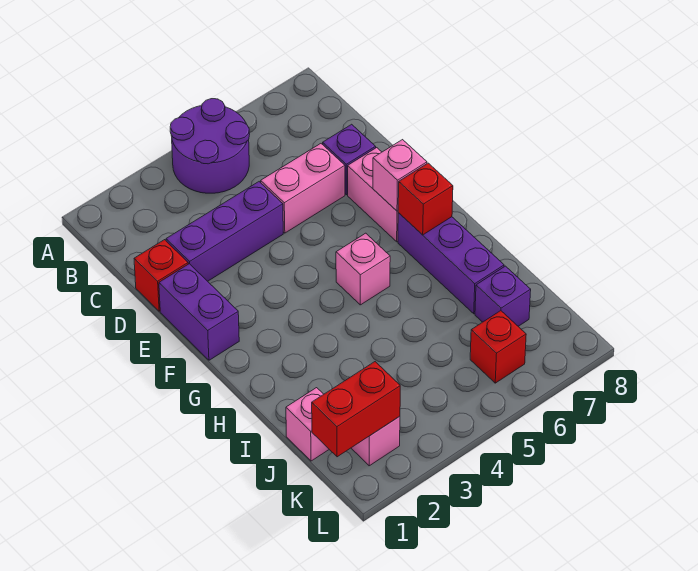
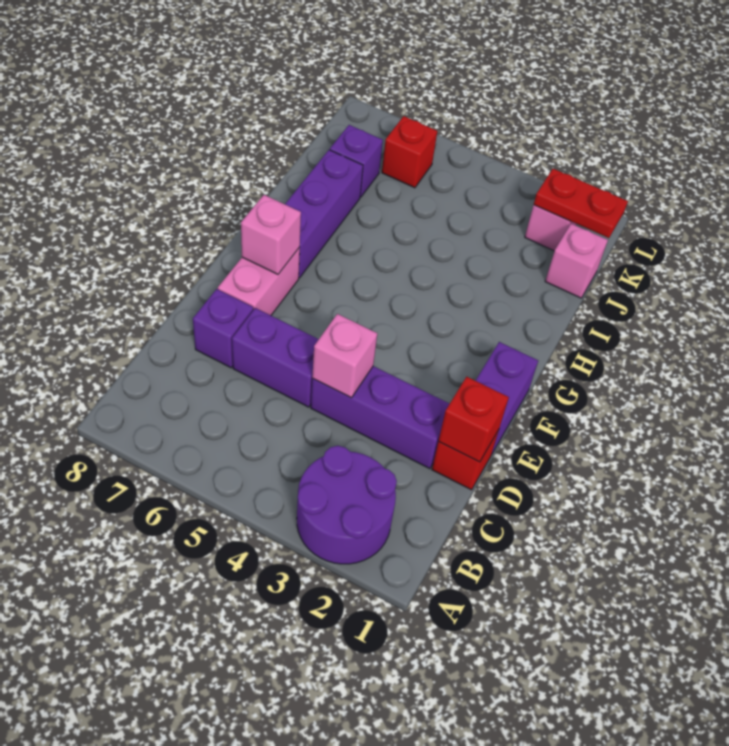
purple round brick A4:B5 level 1 -> purple round brick A2:B3 level 1
pink brick D5:D6 level 1 -> purple brick D5:D6 level 1
pink brick G5 level 1 -> pink brick D4 level 2
red brick G7 level 2 -> red brick D1 level 2
red brick K1:K2 level 2 -> red plate K1:K2 level 2

